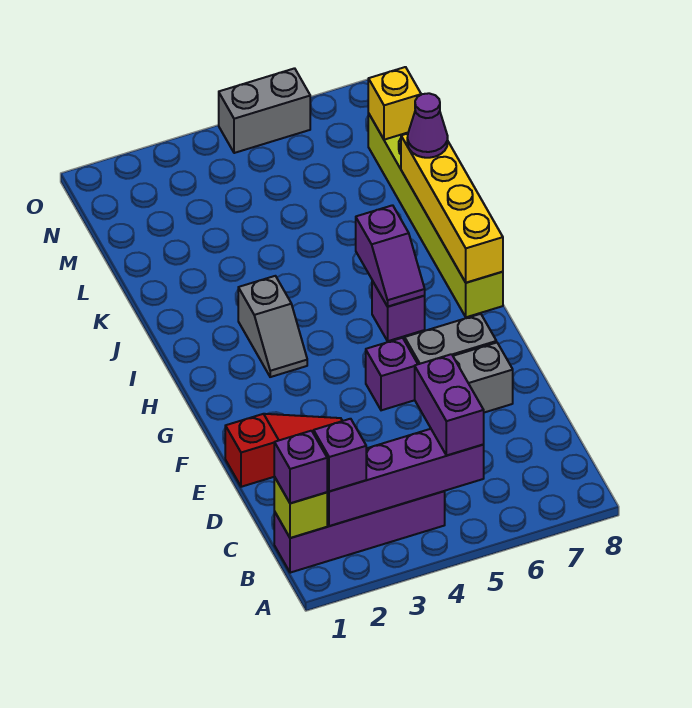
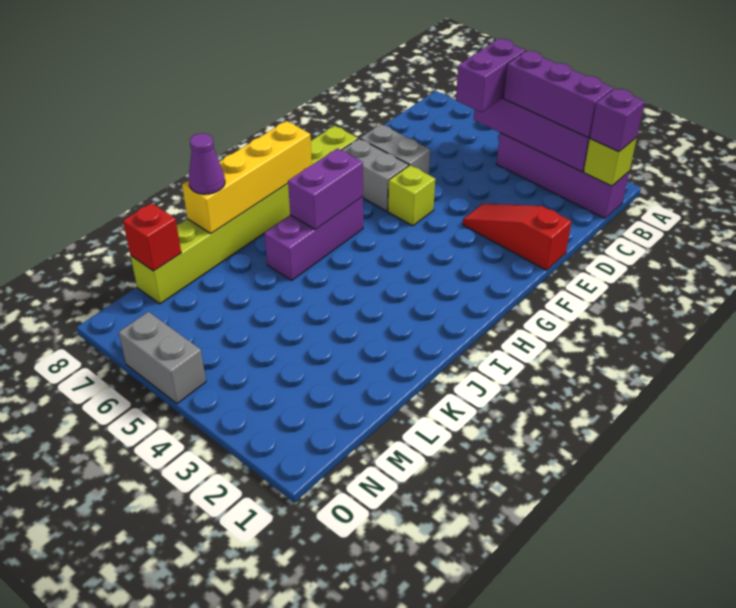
purple brick B2 level 3 -> purple brick B2:B4 level 3
purple brick F5 level 1 -> lime brick F5 level 1
grey slope H3:I3 level 1 top I -> none
purple brick H6 level 1 -> purple brick H6:J6 level 1
purple slope H6:I6 level 2 top I -> purple brick H6:I6 level 2
lime brick H8:M8 level 1 -> lime brick F8:M8 level 1
yellow brick M8 level 2 -> red brick M8 level 2

